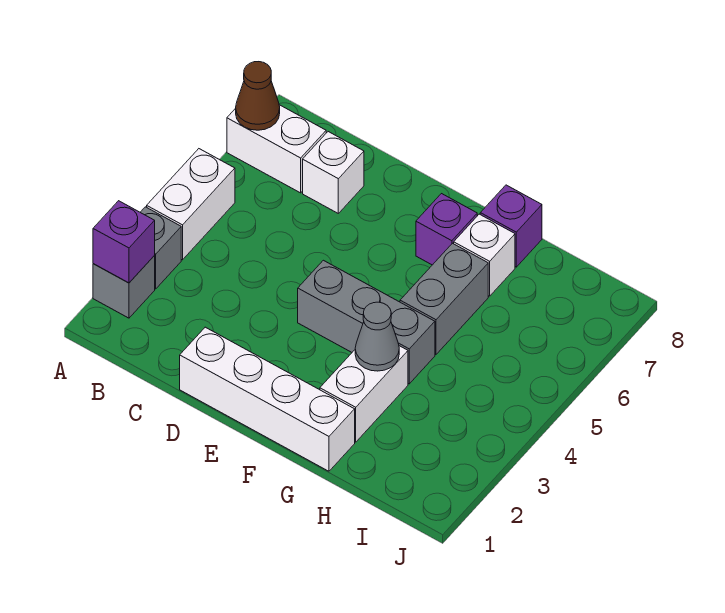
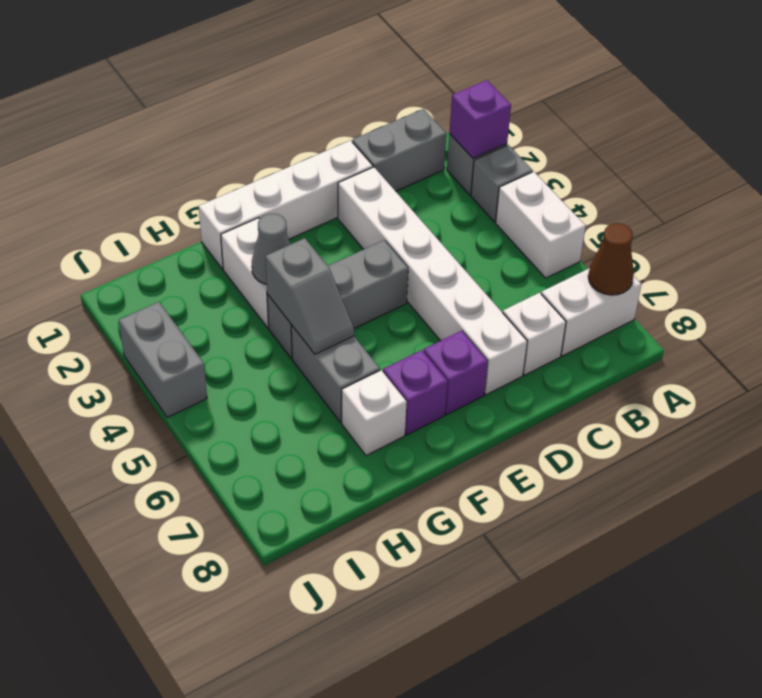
none -> grey brick B1:C1 level 1
none -> white brick D2:D7 level 1
none -> grey slope G4:G5 level 2 top 4
purple brick G8 level 1 -> purple brick E7 level 1
none -> grey brick J3:J4 level 1

